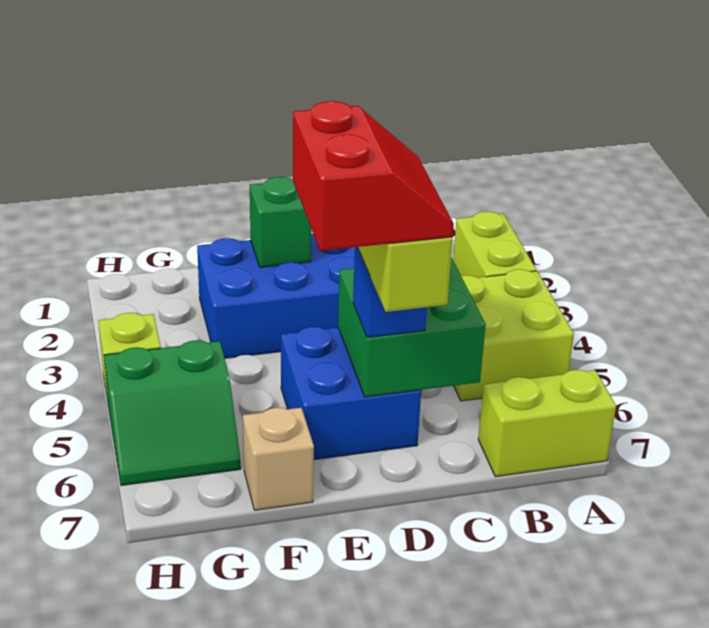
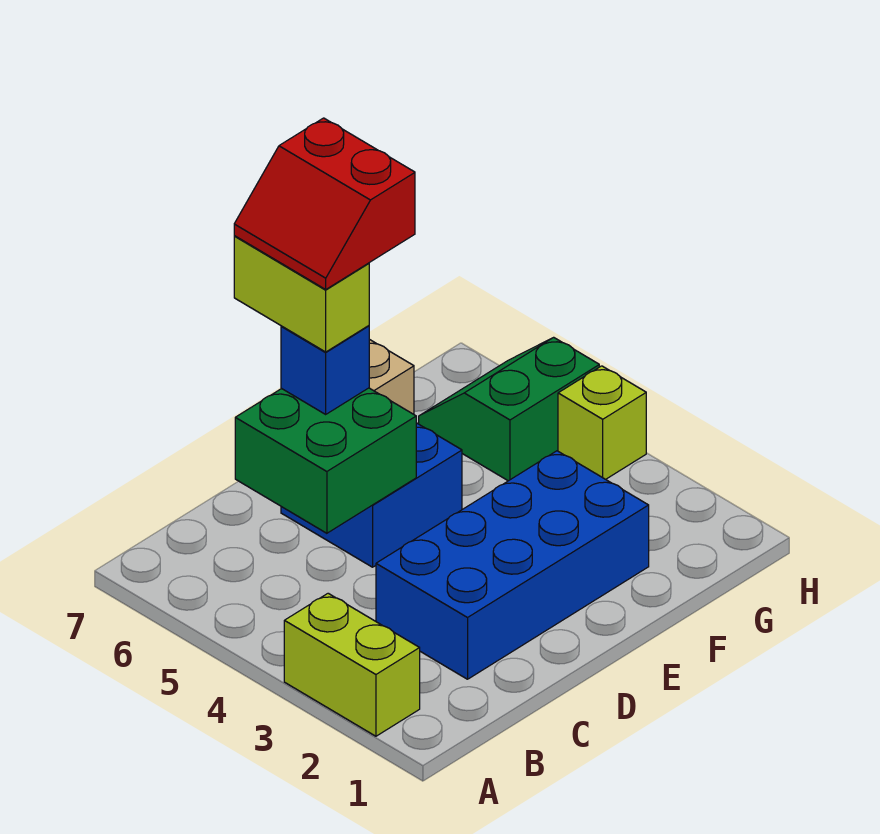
lime brick A4:B5 level 1 -> none
lime brick A7:B7 level 1 -> none
green brick E2 level 2 -> none

